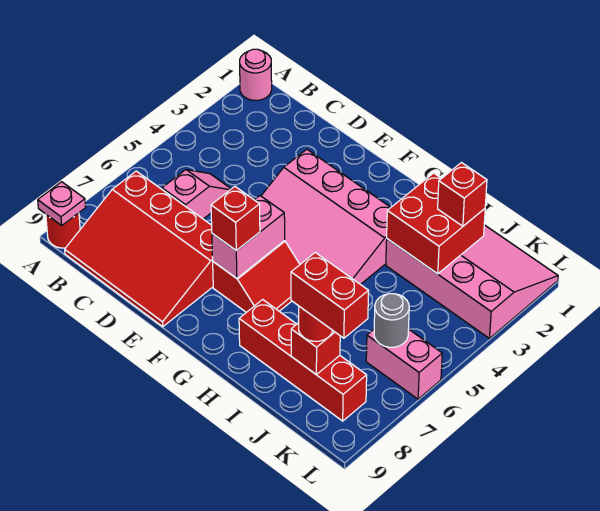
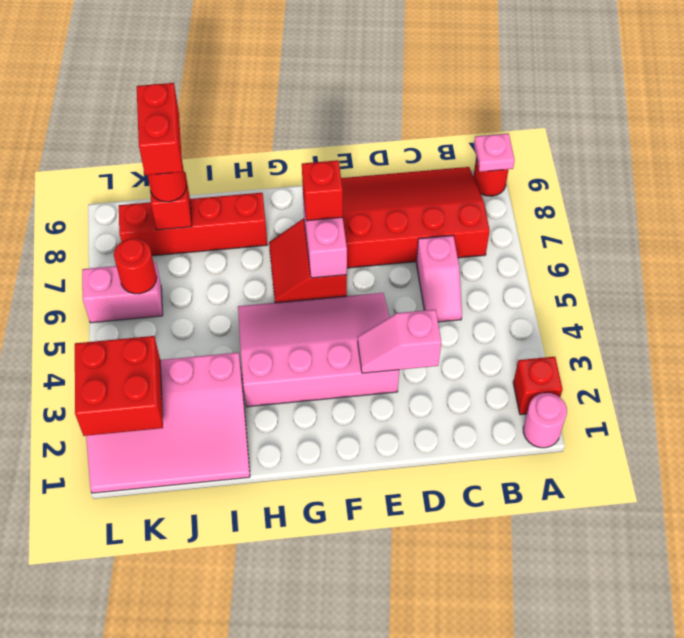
none -> pink slope D3:E3 level 2 top D
red brick I2:J3 level 2 -> red brick K2:L3 level 2
red brick J2 level 3 -> red brick A2 level 1
red brick J8:K8 level 4 -> red brick J8:J9 level 4
grey round brick K6 level 2 -> red round brick K6 level 2

